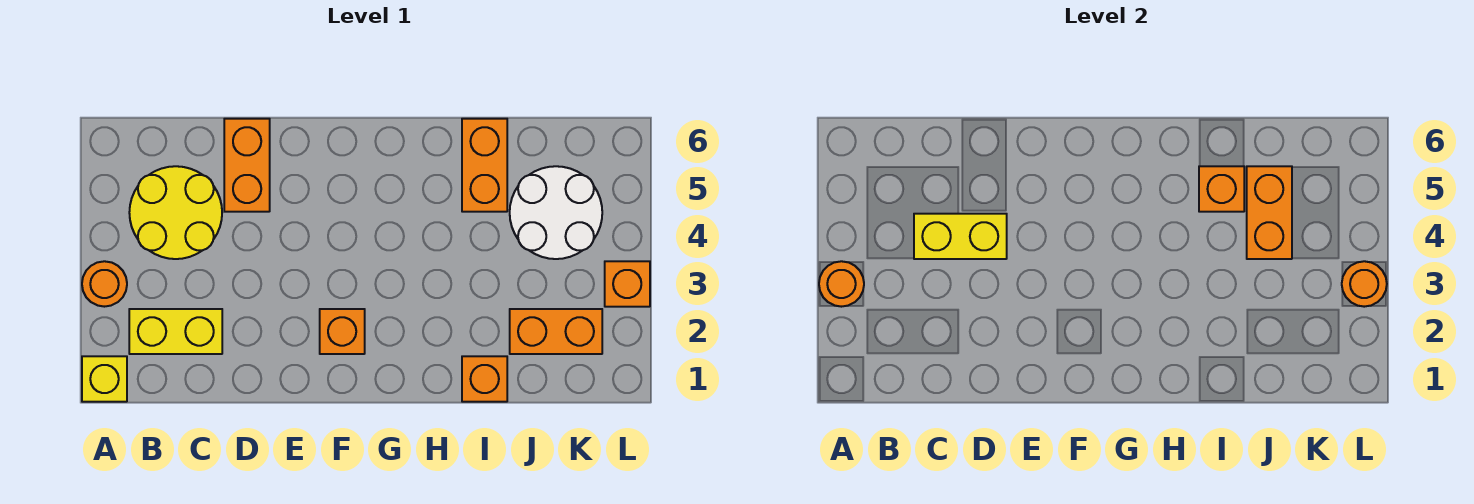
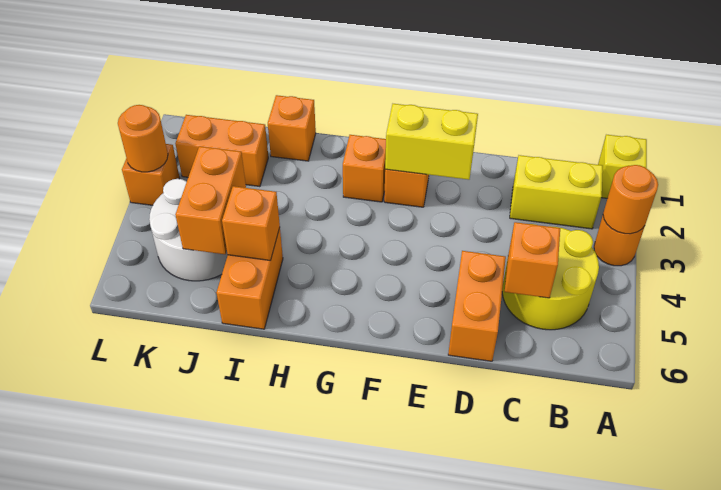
yellow brick C4:D4 level 2 -> yellow brick E2:F2 level 2
none -> orange brick C5 level 2
none -> orange brick G2 level 1

